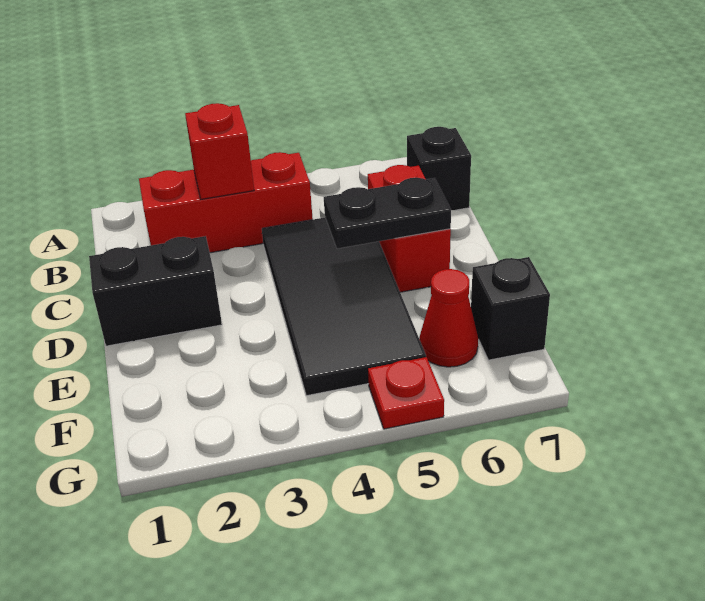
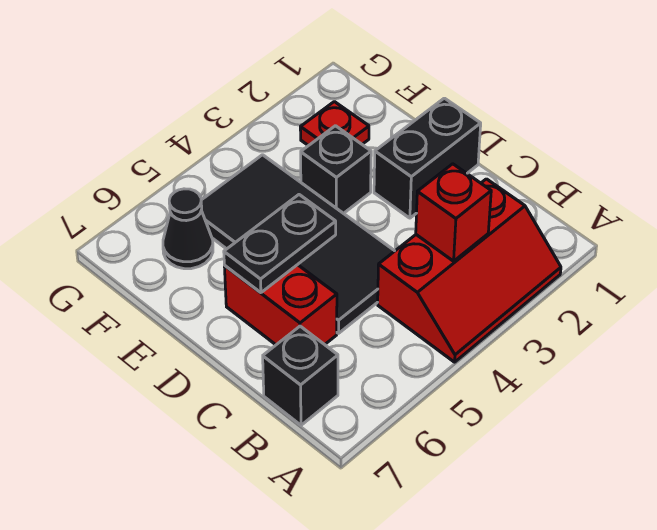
red cone F6 level 1 -> black cone F6 level 1
black brick F7 level 1 -> black brick E3 level 1
red plate G5 level 1 -> red plate F2 level 1

